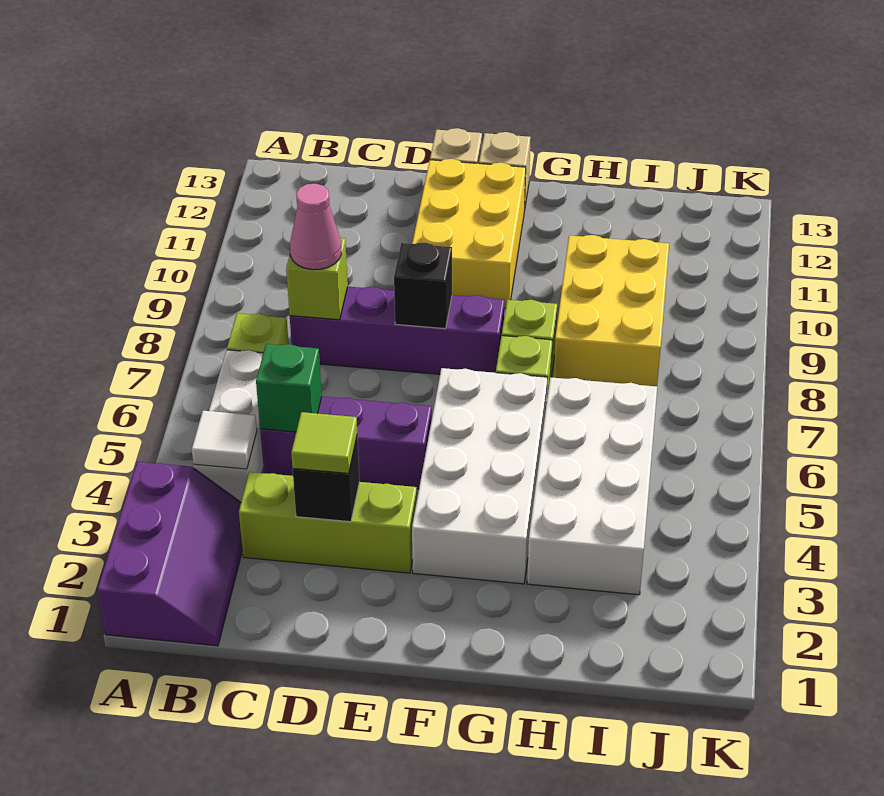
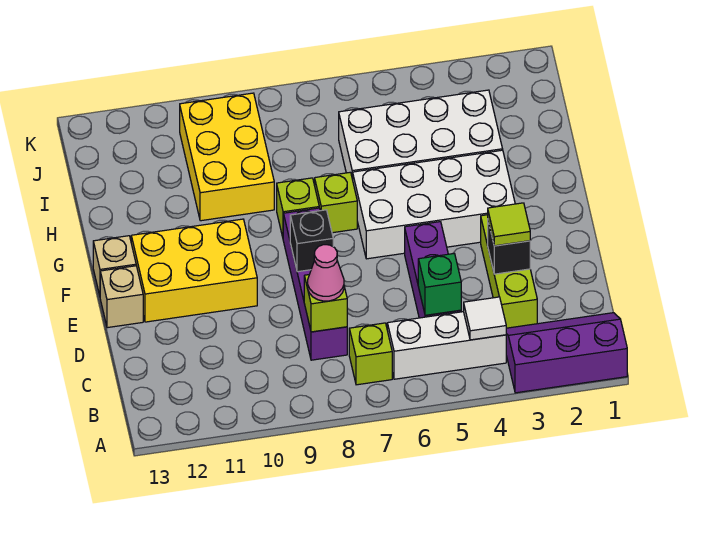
yellow brick H8:I10 level 1 -> yellow brick H9:J10 level 1

